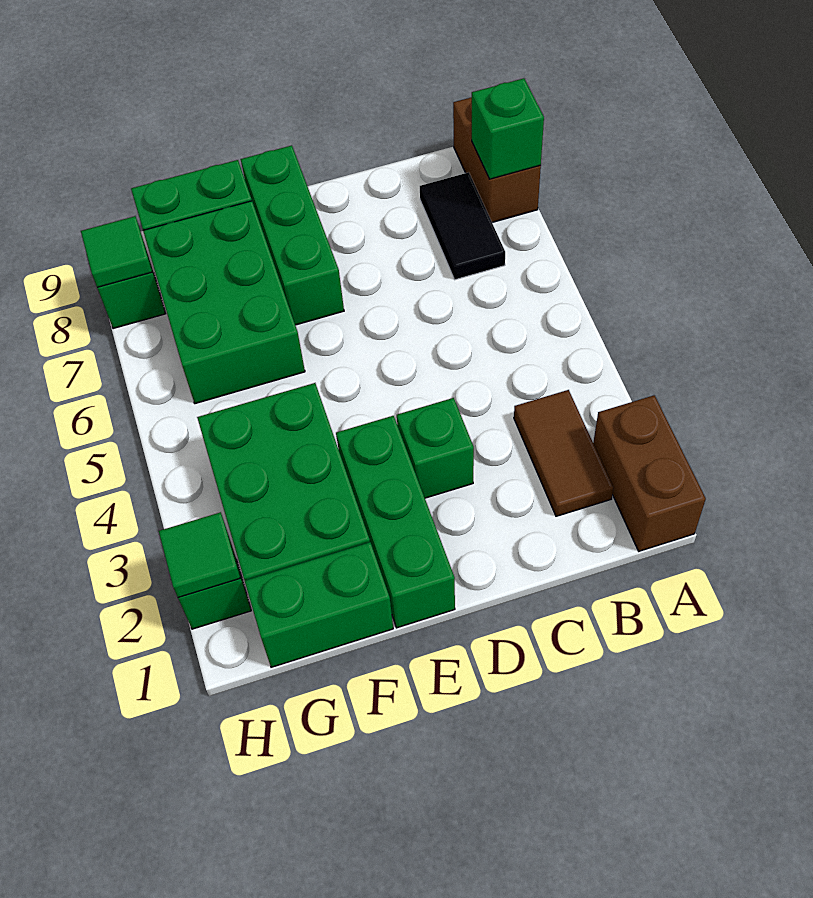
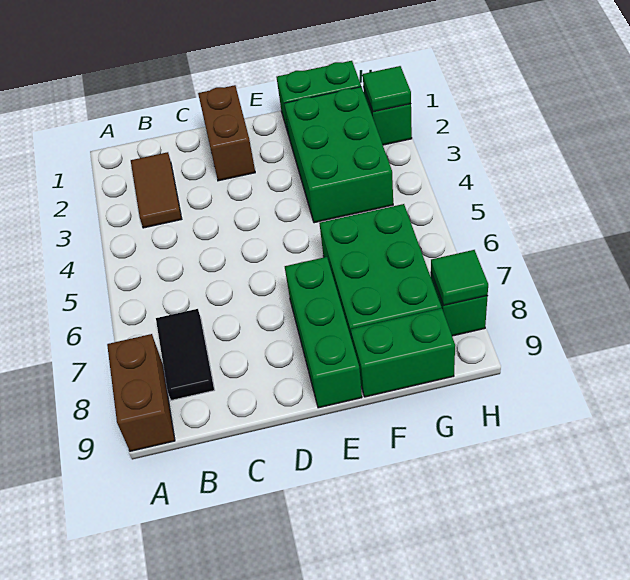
brown brick A1:A2 level 1 -> brown brick D1:D2 level 1
green brick A8 level 2 -> none
green brick D3 level 1 -> none
green brick E1:E3 level 1 -> none

